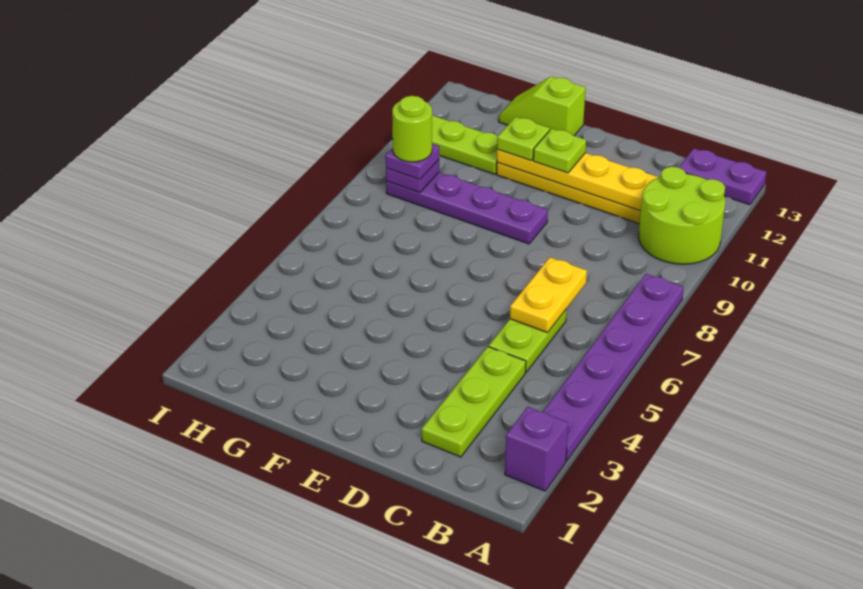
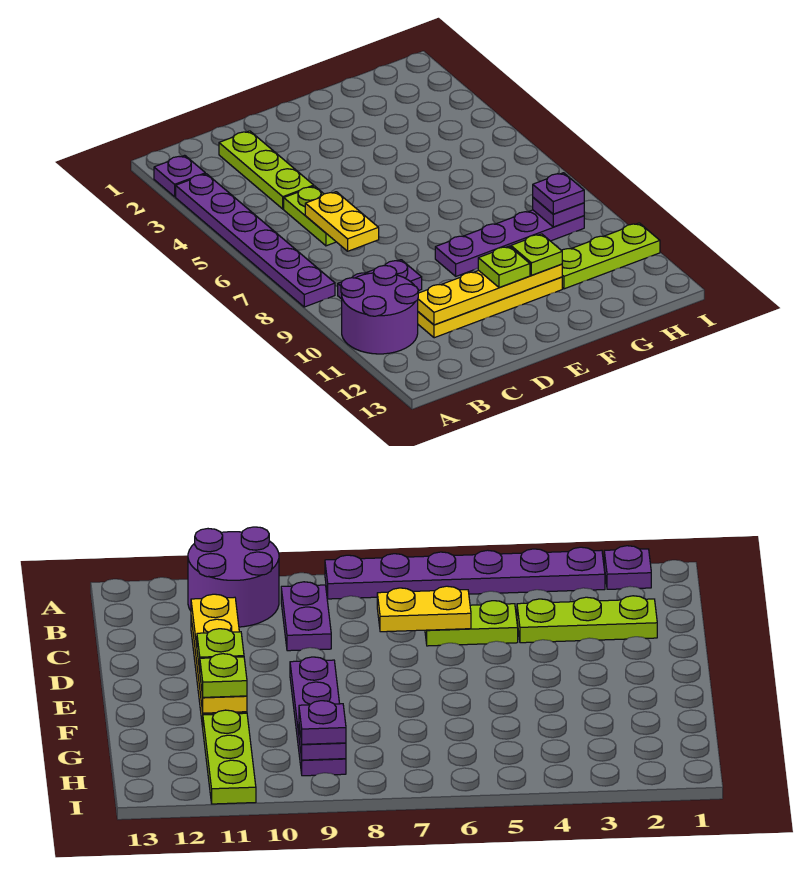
purple brick A2 level 1 -> purple plate A2 level 1
lime round brick A10:B11 level 1 -> purple round brick A10:B11 level 1
purple plate A13:B13 level 1 -> purple plate B9:C9 level 1
lime slope F13:G13 level 1 top F -> none
lime round brick H9 level 4 -> none

